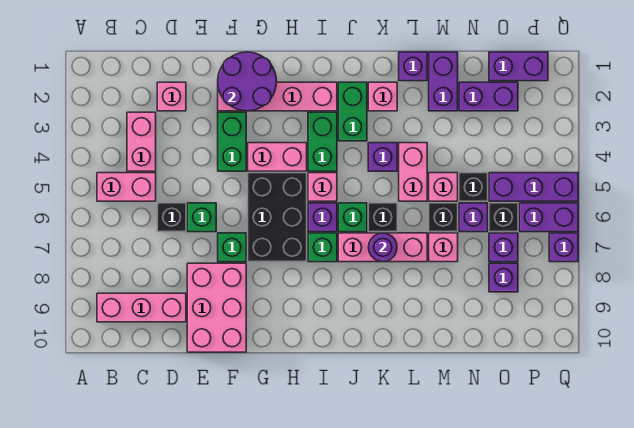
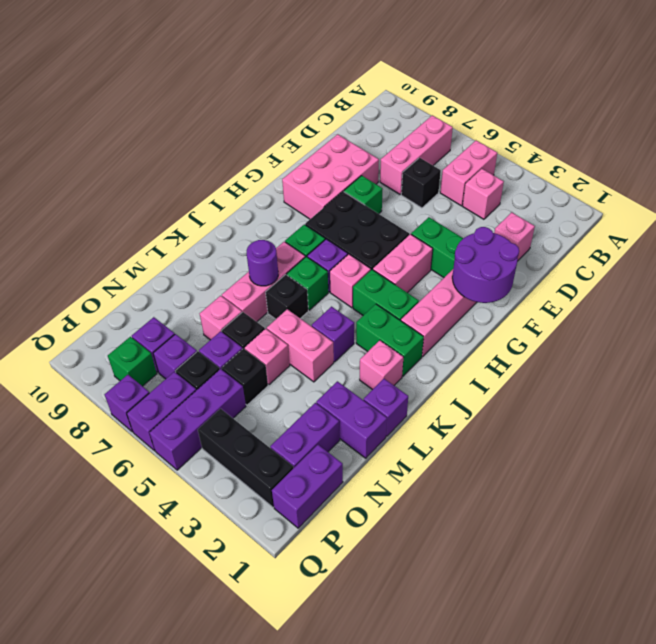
pink brick B9:D9 level 1 -> pink brick B7:D7 level 1
pink brick C3:C4 level 1 -> pink brick C4 level 1
green brick E6 level 1 -> green brick P8 level 1
pink brick E8:F10 level 1 -> pink brick E8:G9 level 1
none -> black brick P2:P4 level 1

